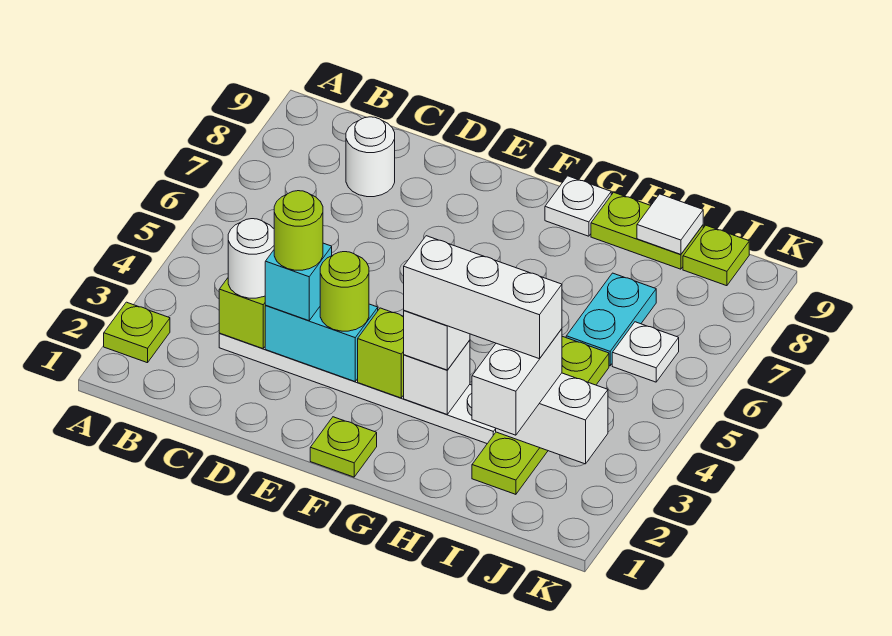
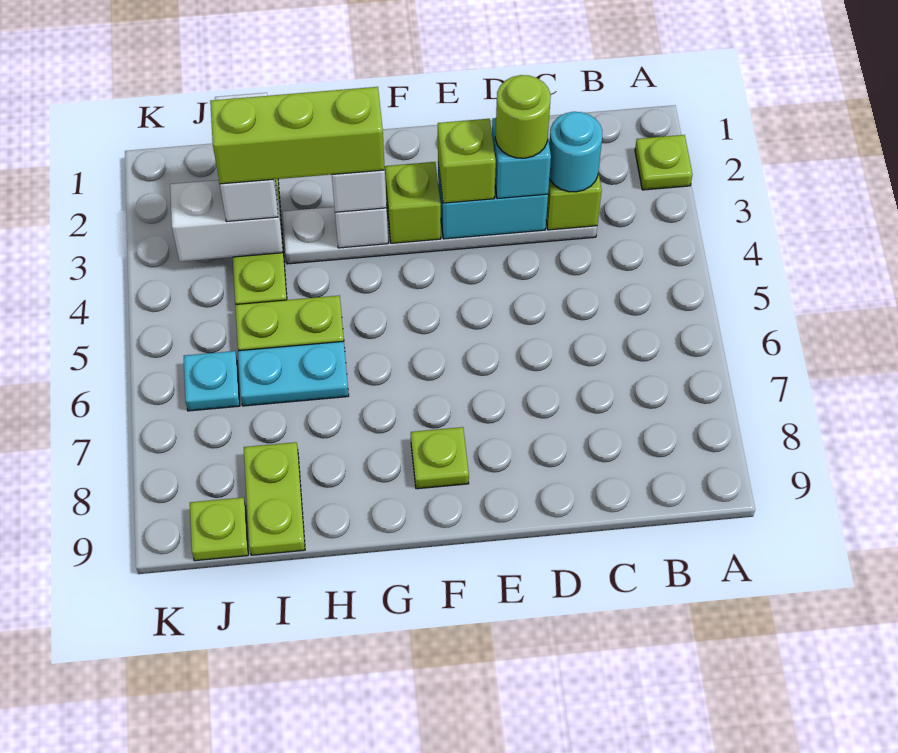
white round brick C3 level 3 -> cyan round brick C3 level 3
white round brick C8 level 1 -> none
lime round brick E3 level 3 -> lime brick E3 level 3
lime plate F1 level 1 -> lime plate F8 level 1
white brick G3:I3 level 4 -> lime brick G3:I3 level 4
white plate G9 level 1 -> none
lime plate H9:I9 level 1 -> lime plate I8:I9 level 1
cyan plate I6:I7 level 1 -> cyan plate H6:I6 level 1
white tile I9 level 2 -> none
white plate J6 level 1 -> cyan plate J6 level 1

